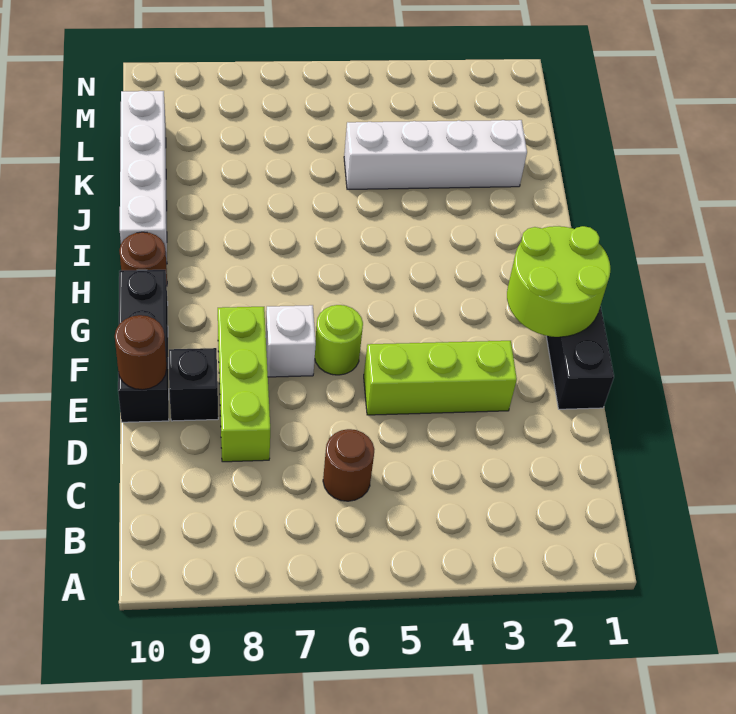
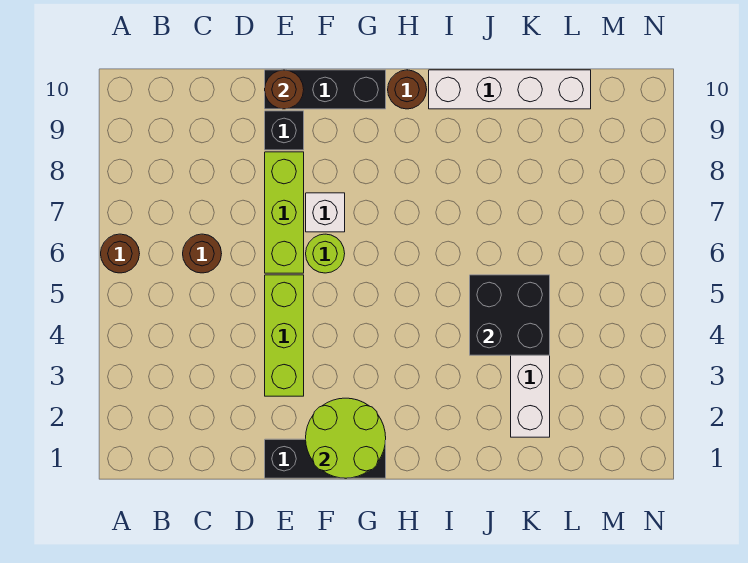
none -> brown round brick A6 level 1
lime brick D8:F8 level 1 -> lime brick E6:E8 level 1
none -> black brick J4:K5 level 2

